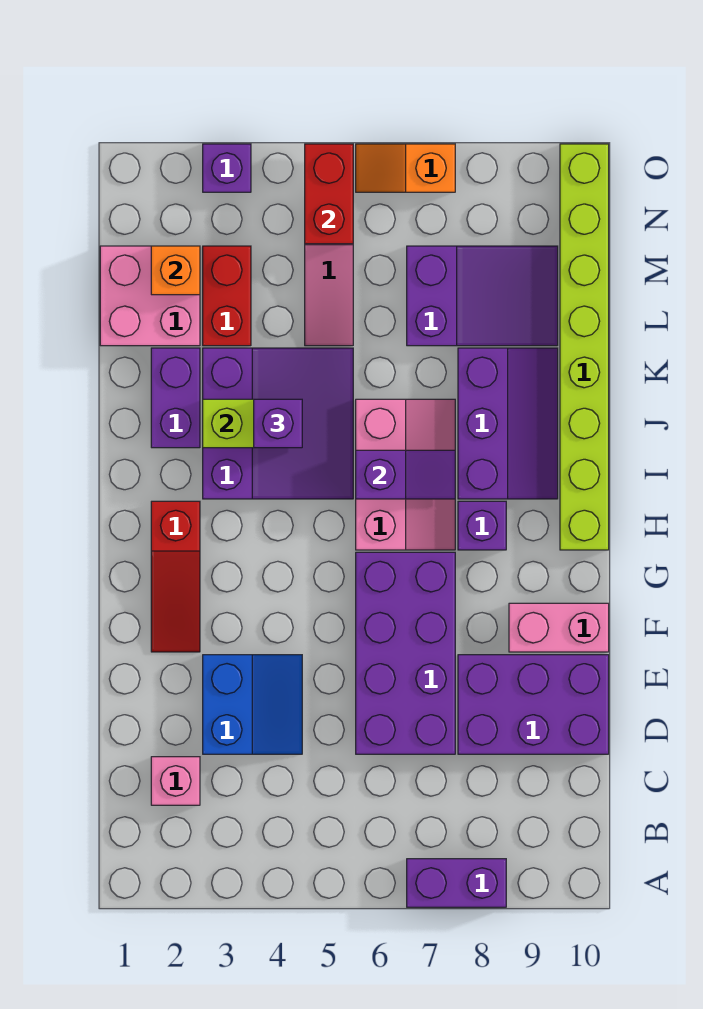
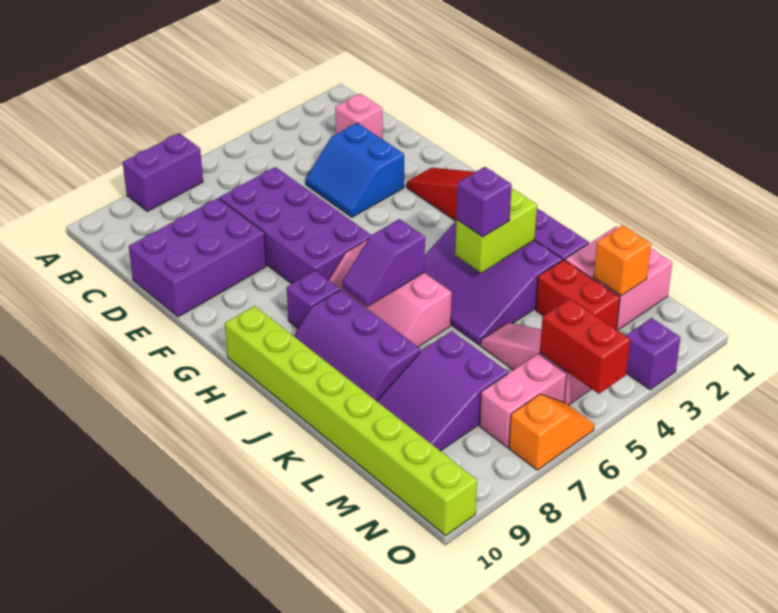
pink brick F9:F10 level 1 -> pink brick N6:N7 level 1

